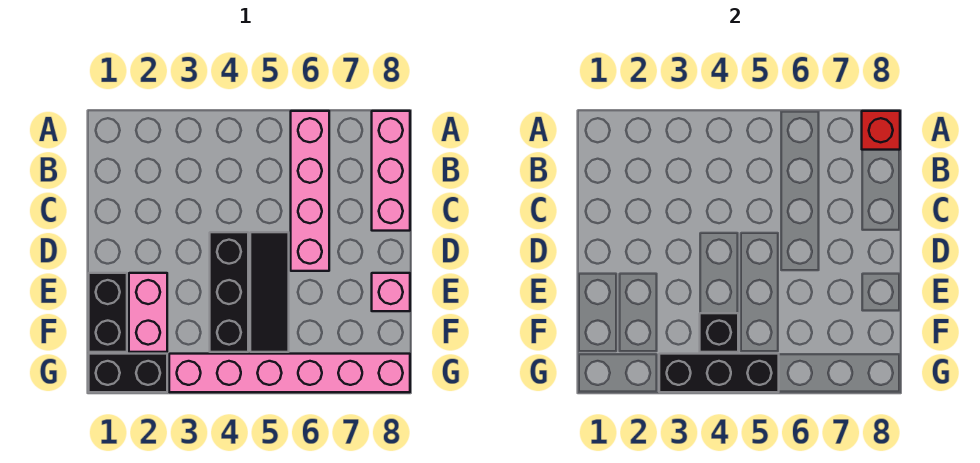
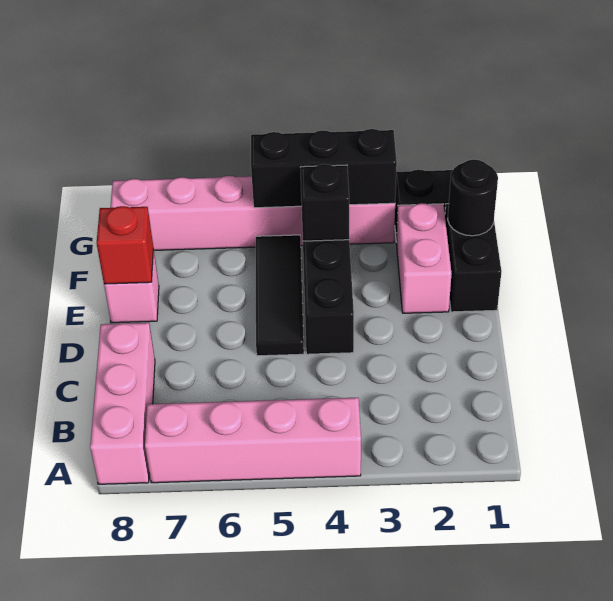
pink brick A6:D6 level 1 -> pink brick A4:A7 level 1
red brick A8 level 2 -> red brick E8 level 2
none -> black round brick F1 level 2

